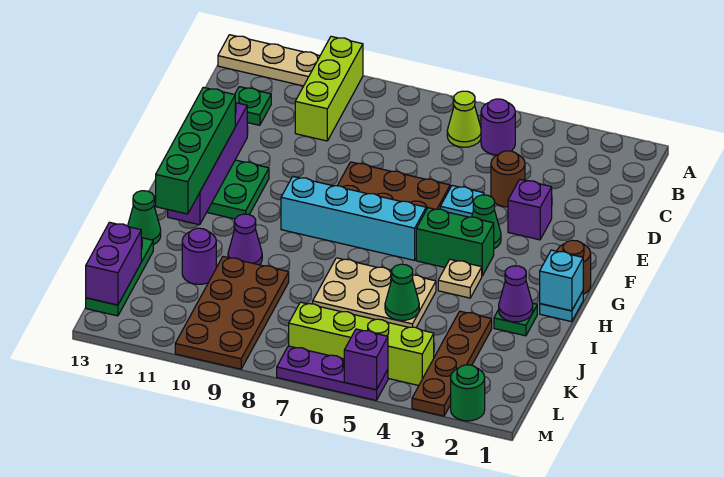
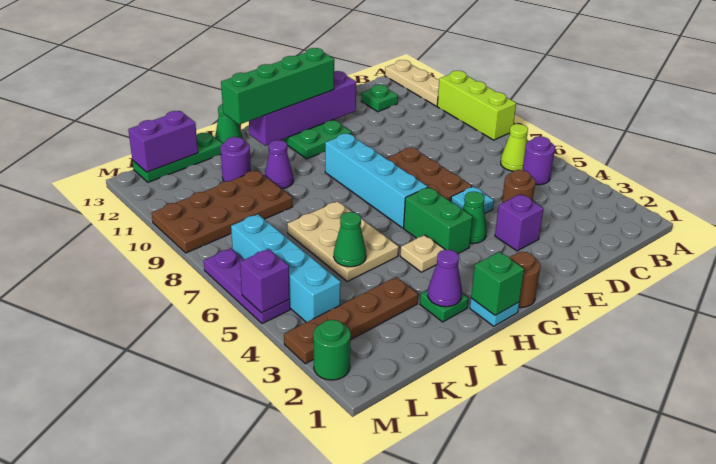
lime brick A10:C10 level 1 -> lime brick A8:A10 level 1
cyan brick H1 level 2 -> green brick H1 level 2
lime brick L4:L7 level 1 -> cyan brick L4:L7 level 1

